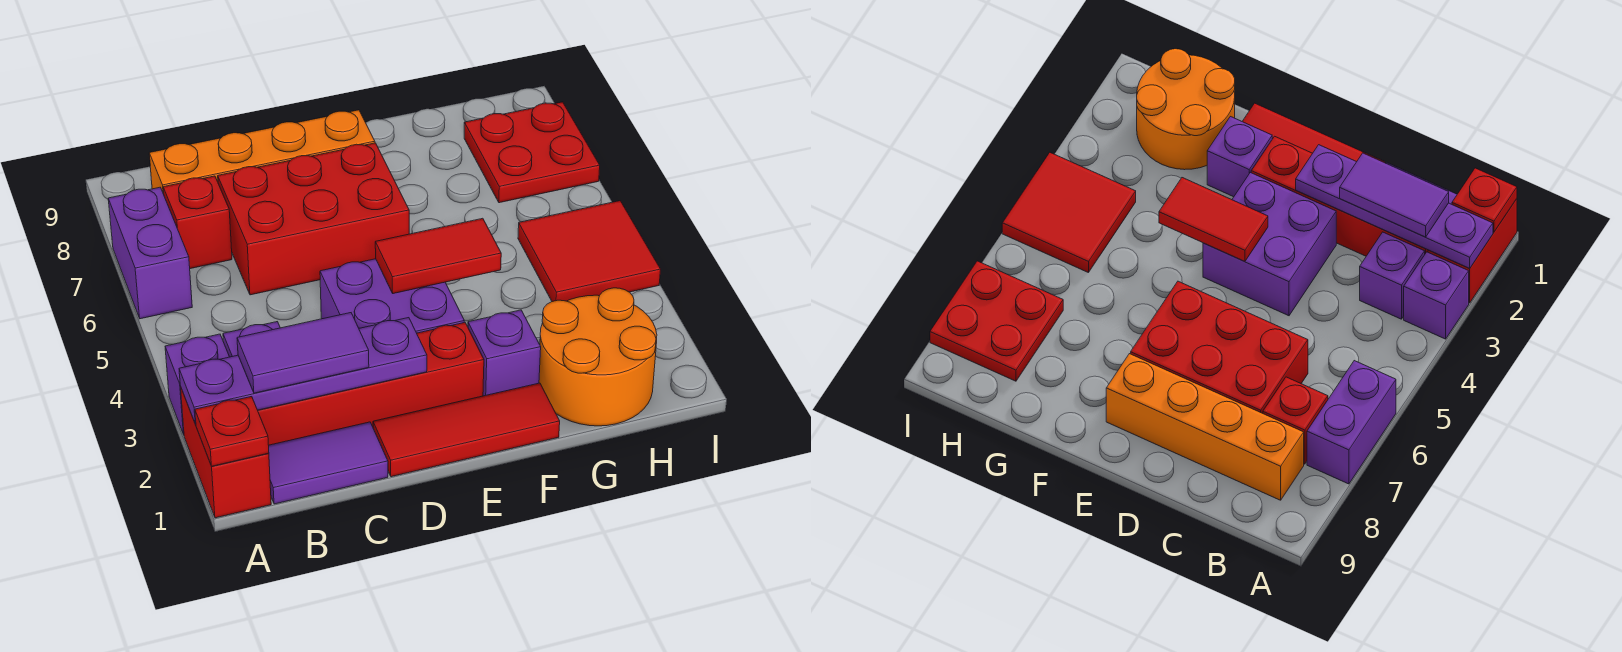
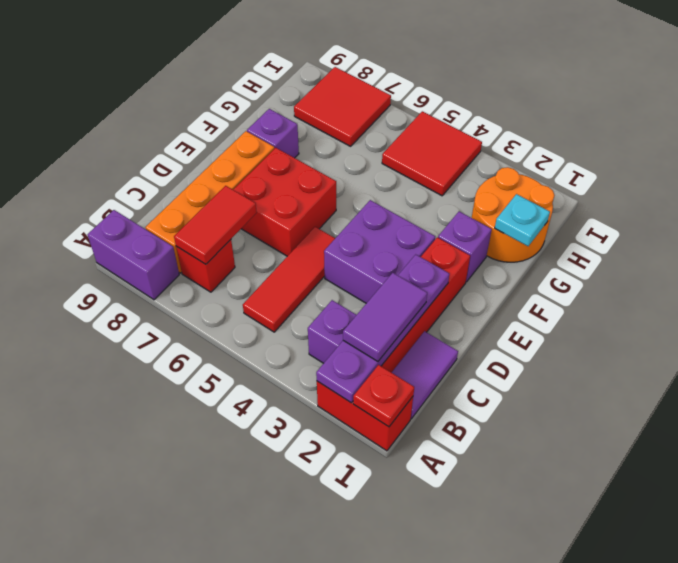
purple brick A3 level 1 -> purple brick F8 level 1
purple brick A6:A7 level 1 -> purple brick A8:A9 level 1
red brick C6:E7 level 1 -> red brick D6:E7 level 1
red tile D1:F1 level 1 -> red tile B5:D5 level 1
red tile E4:F4 level 2 -> red tile B7:C7 level 2
none -> cyan plate G1 level 2
red plate H7:I8 level 1 -> red tile H7:I8 level 1

